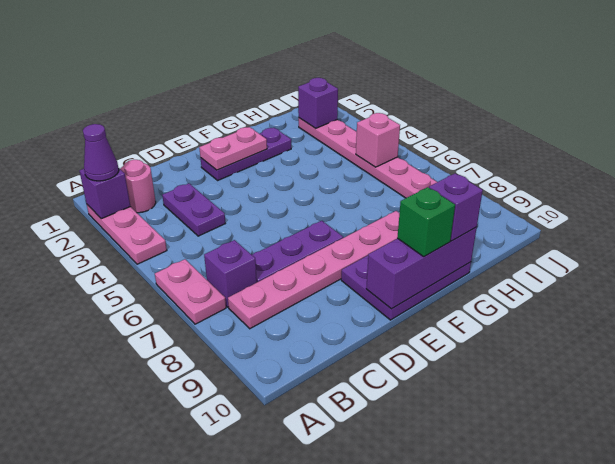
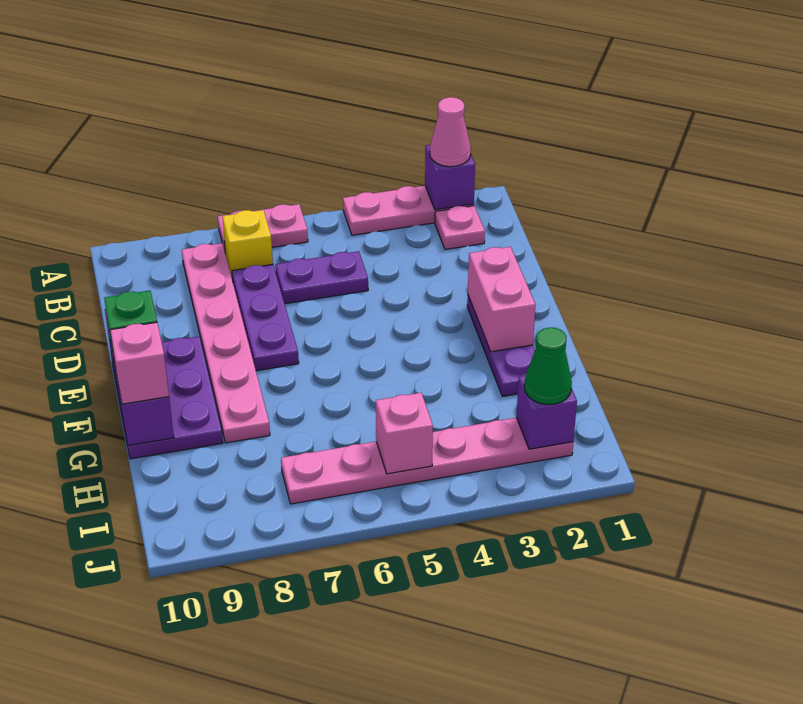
purple cone A2 level 3 -> pink cone A2 level 3
pink round brick B2 level 1 -> pink plate B2 level 1
purple brick B7 level 1 -> yellow brick B7 level 1
purple plate C3:C4 level 1 -> purple plate C5:C6 level 1
pink plate E2:F2 level 2 -> pink brick E2:F2 level 2
purple brick G10 level 3 -> pink brick G10 level 3
none -> green cone I2 level 3

